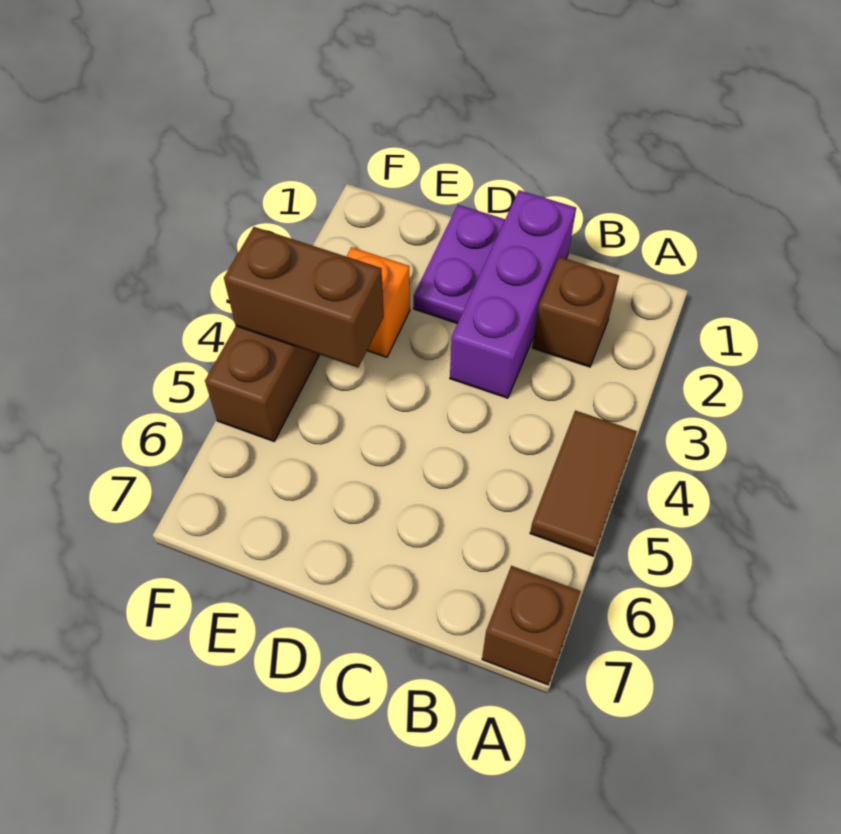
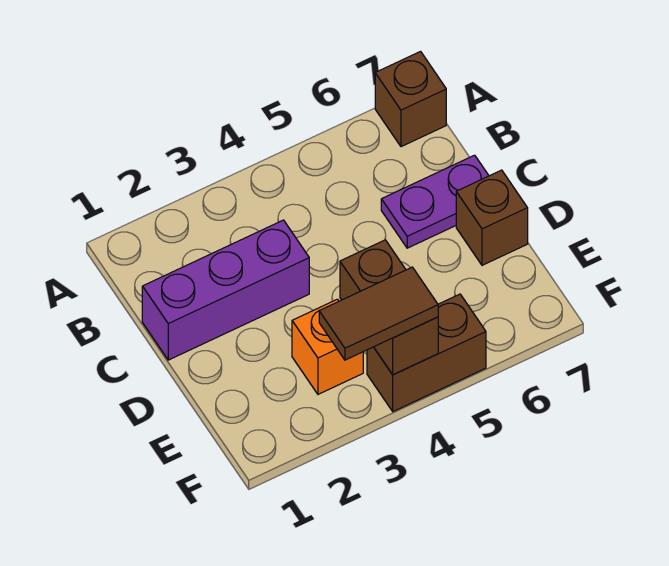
brown tile A4:A5 level 1 -> brown tile F3:F4 level 3
brown brick B2 level 1 -> brown brick D7 level 1
purple plate D1:D2 level 1 -> purple plate C6:C7 level 1

